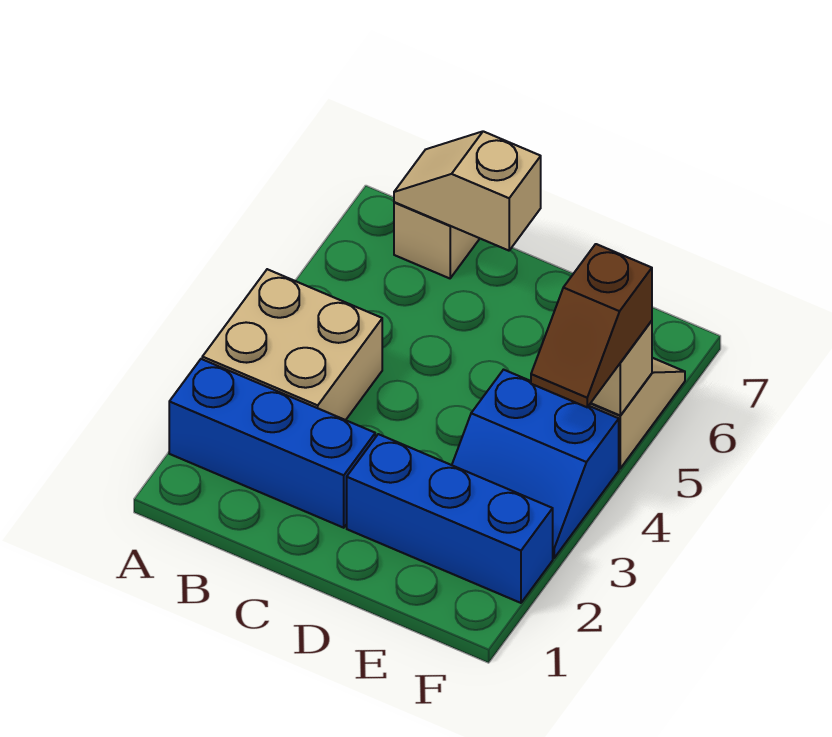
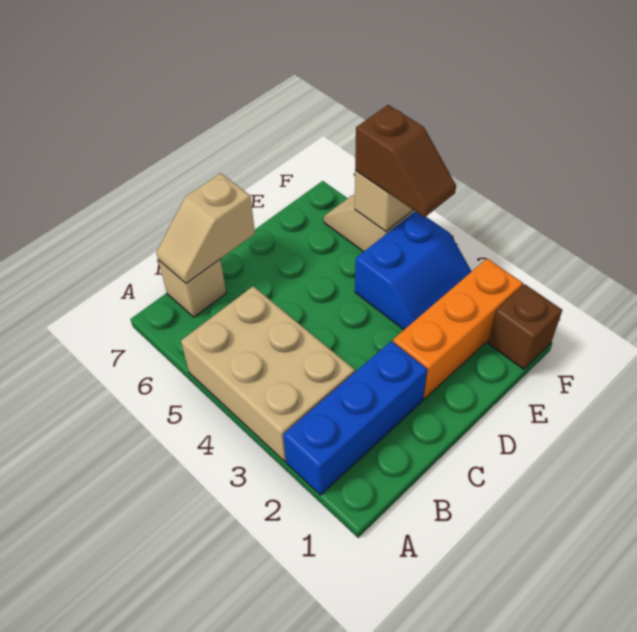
tan brick A3:B4 level 1 -> tan brick A3:B5 level 1
blue brick D2:F2 level 1 -> orange brick D2:F2 level 1
none -> brown brick F1 level 1

